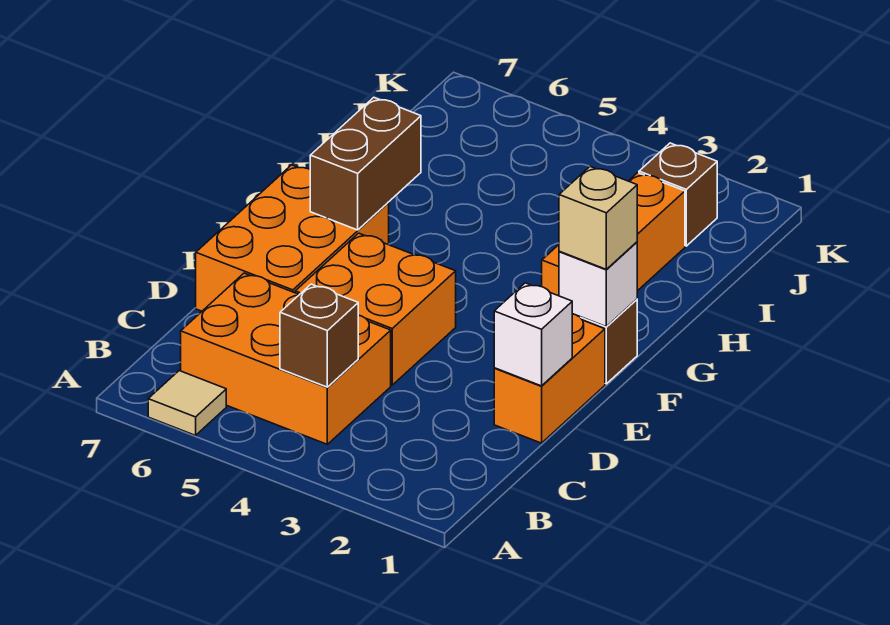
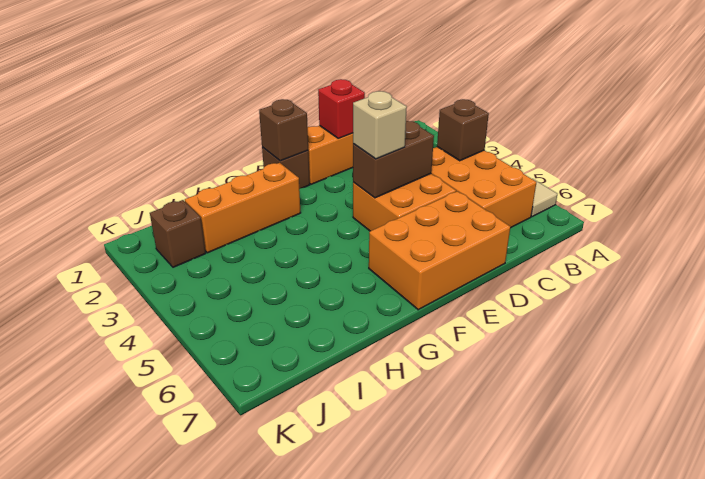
white brick D1 level 2 -> red brick D1 level 2
white brick F1 level 2 -> brown brick F1 level 2
tan brick F1 level 3 -> tan brick E4 level 3
brown brick F6:G6 level 2 -> brown brick D4:E4 level 2

